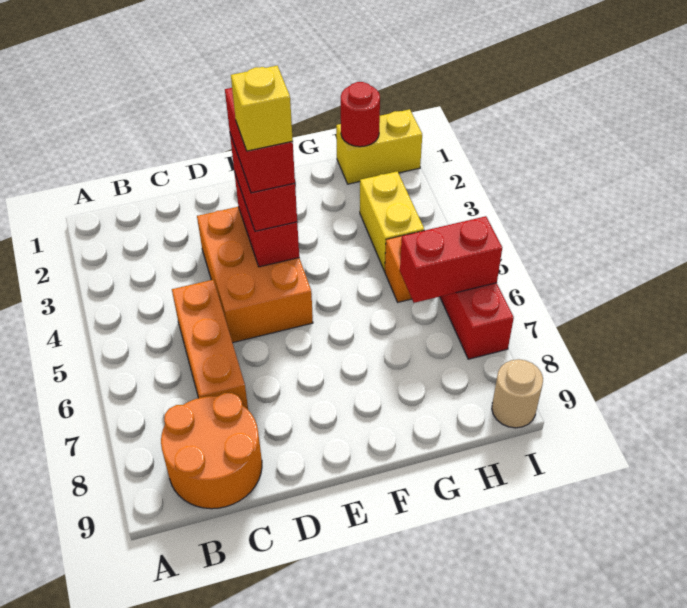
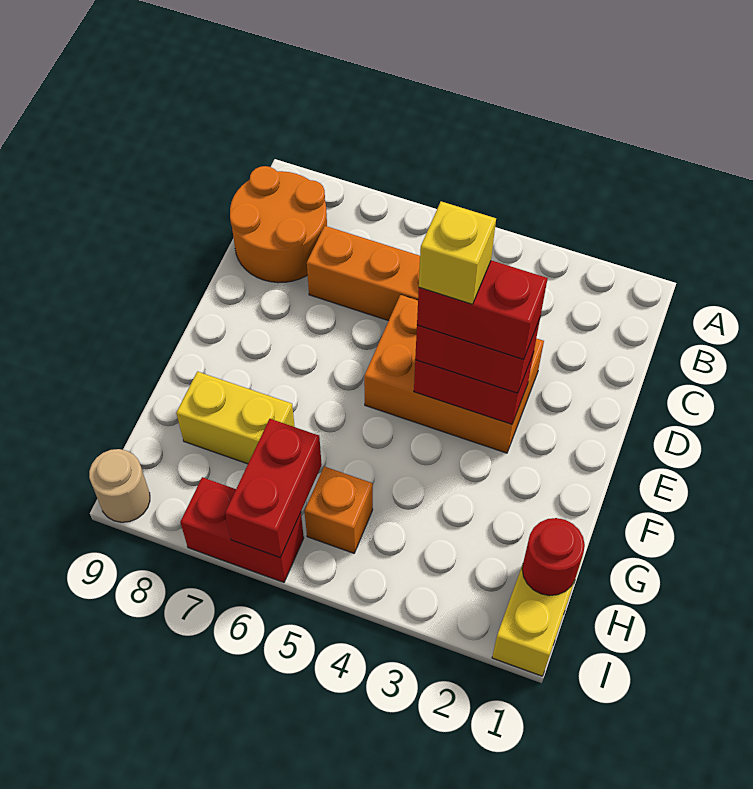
yellow brick H3:H4 level 1 -> yellow brick G7:G8 level 1

